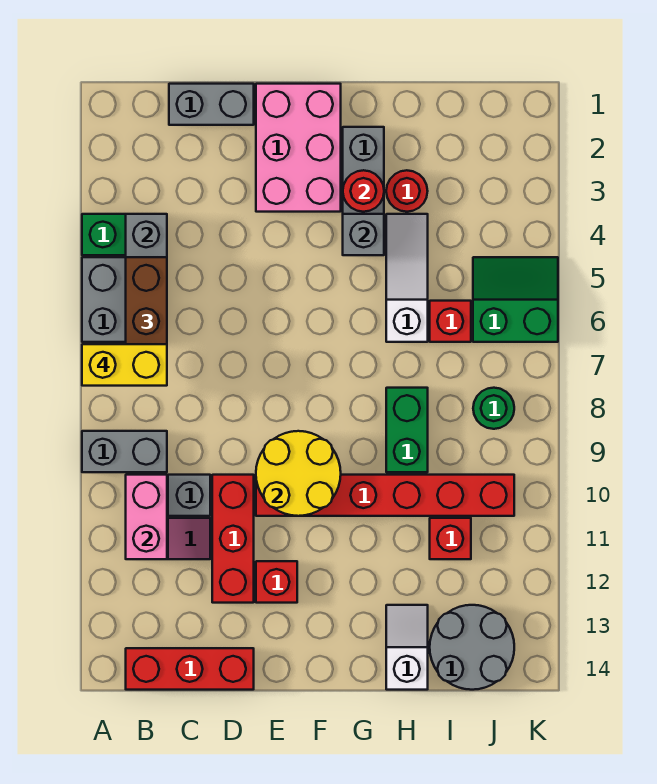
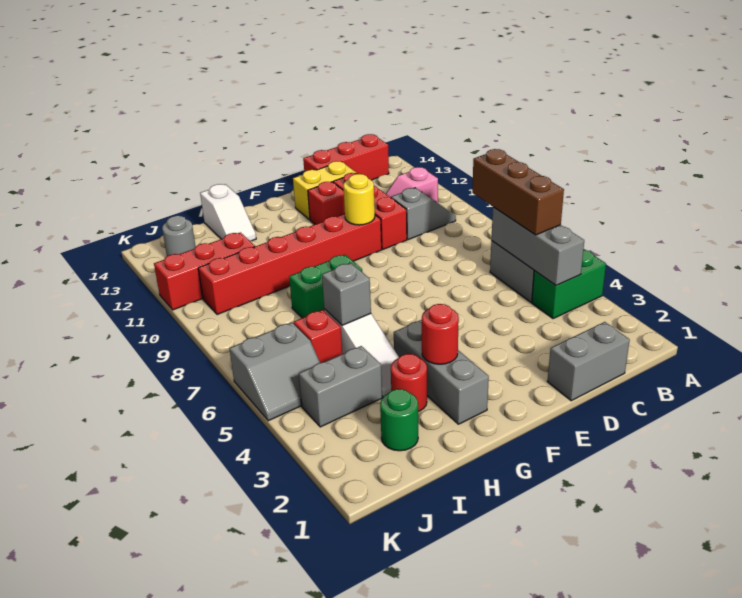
yellow brick A7:B7 level 4 -> yellow brick D13:E13 level 1
grey brick A9:B9 level 1 -> grey brick I4:J4 level 1
pink brick B10:B11 level 2 -> none
pink brick E1:F3 level 1 -> none
yellow round brick E9:F10 level 2 -> yellow round brick E10 level 2
grey brick G4 level 2 -> grey brick H6 level 2
green brick H8:H9 level 1 -> green brick G8:H8 level 1
red brick I11 level 1 -> red brick I11:K11 level 1
grey round brick I13:J14 level 1 -> grey round brick J13 level 1
green slope J5:K6 level 1 top 6 -> grey slope J5:K6 level 1 top 6
green round brick J8 level 1 -> green round brick I2 level 1

